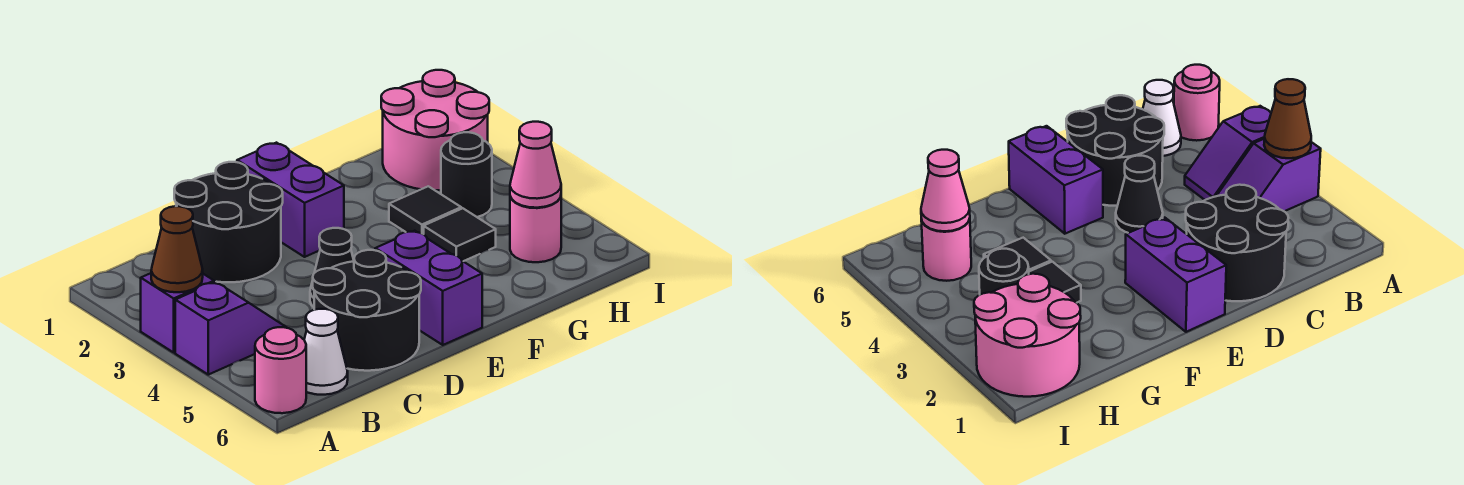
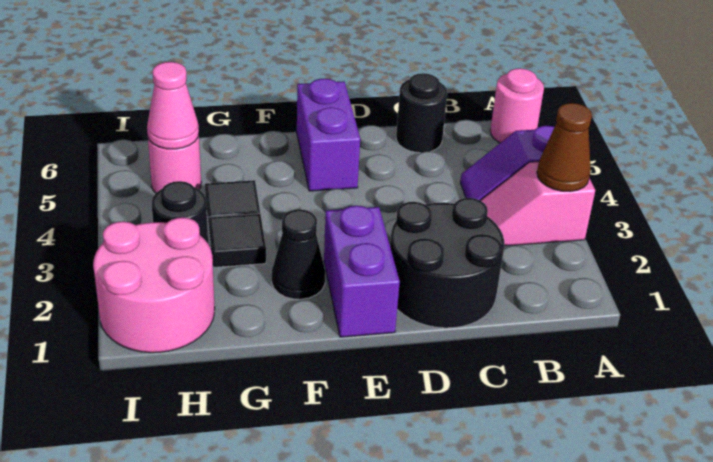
purple slope A3:B3 level 1 top A -> pink slope A3:B3 level 1 top A
white cone B6 level 1 -> none
black round brick C5:D6 level 1 -> black round brick C6 level 1
black cone D4 level 1 -> black cone F2 level 1

